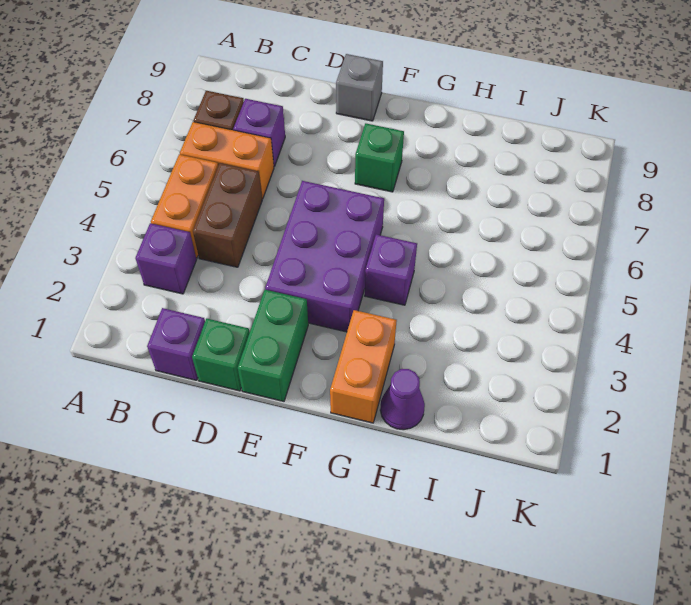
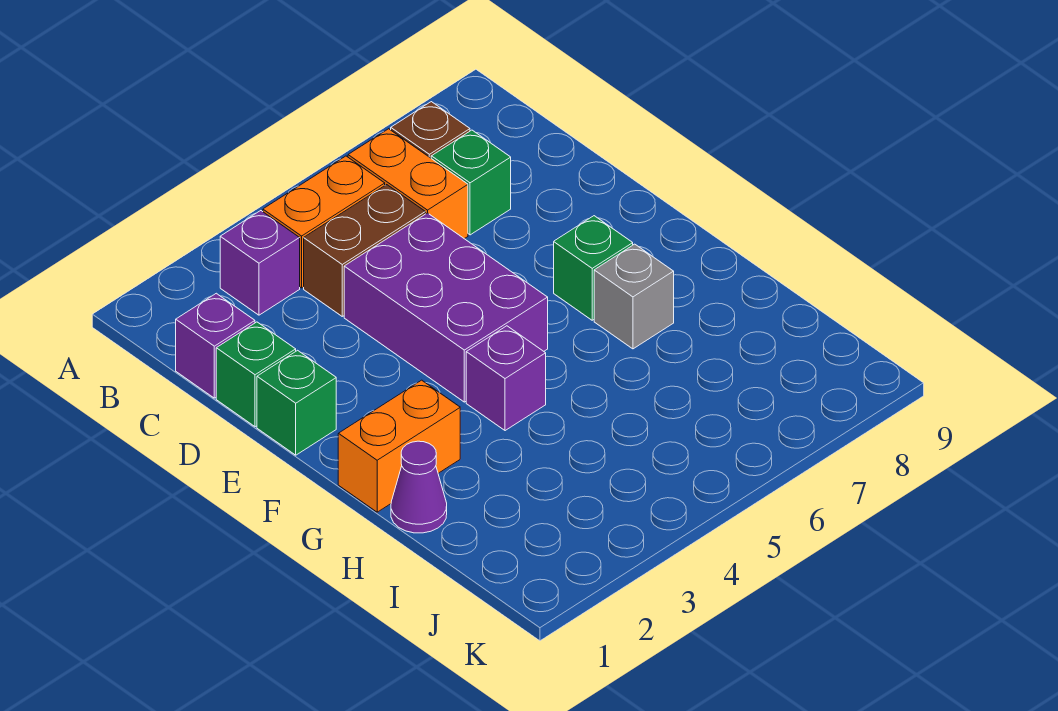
purple brick C7 level 1 -> green brick C7 level 1
green brick E1:E2 level 1 -> green brick E1 level 1
purple brick E3:F5 level 1 -> purple brick D4:F5 level 1
grey brick E9 level 1 -> grey brick G7 level 1

